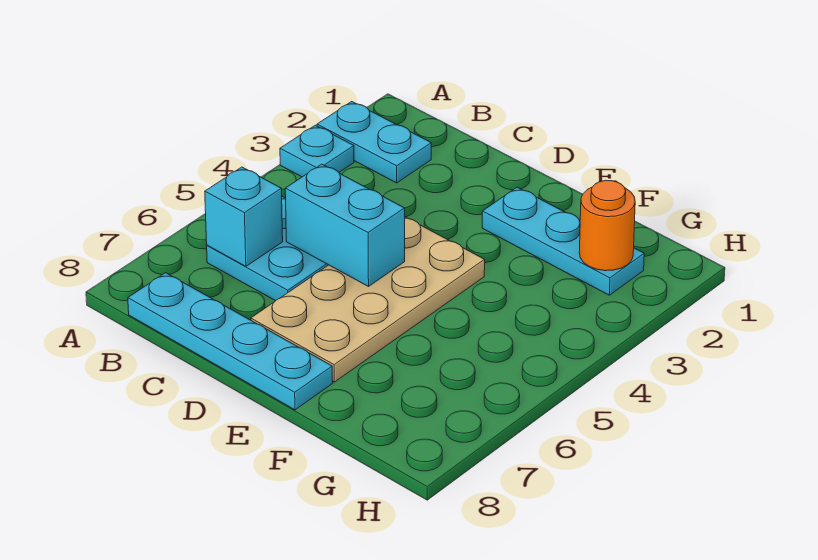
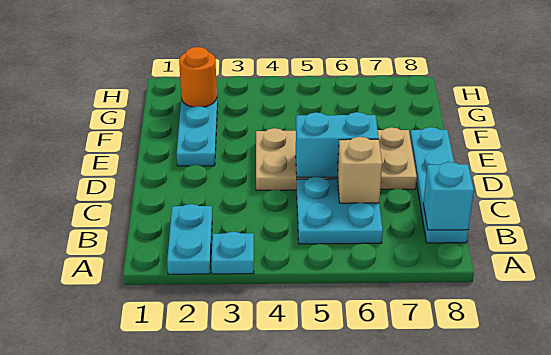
cyan brick B6 level 2 -> cyan brick B8 level 2
cyan brick C5:D5 level 2 -> cyan brick D5:D6 level 2
none -> tan brick C6 level 2

